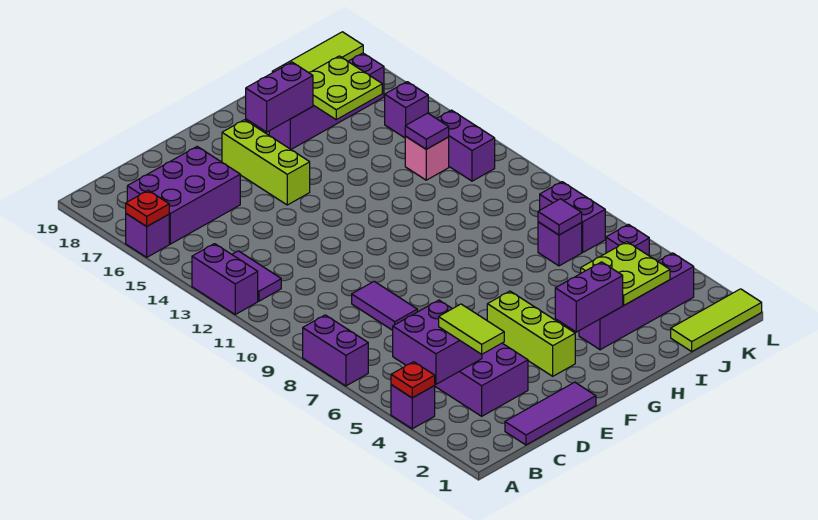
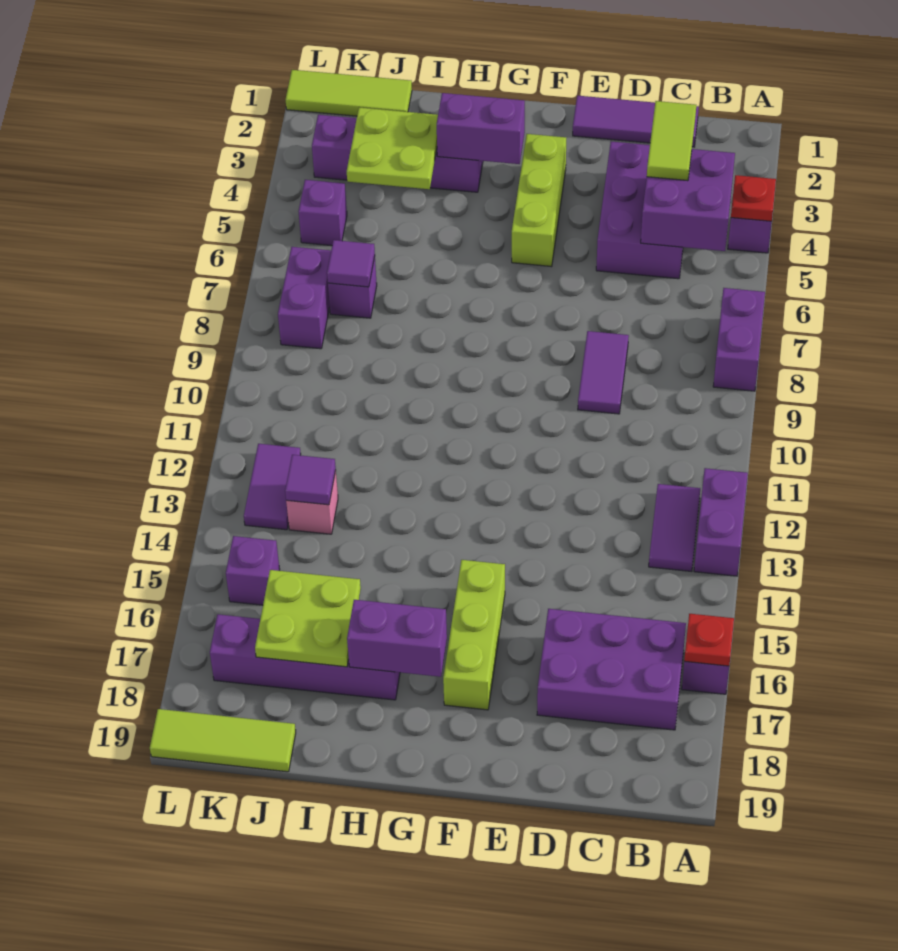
purple brick K12:K13 level 1 -> purple tile K12:K13 level 1

